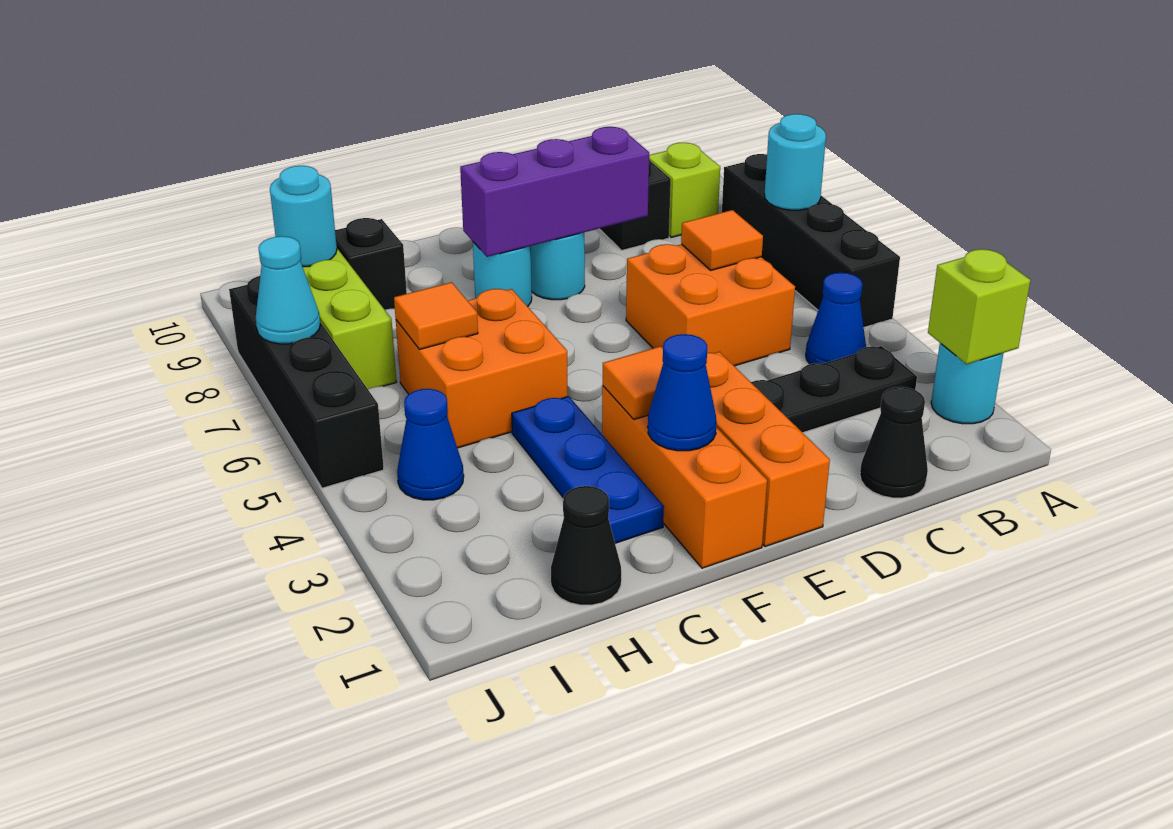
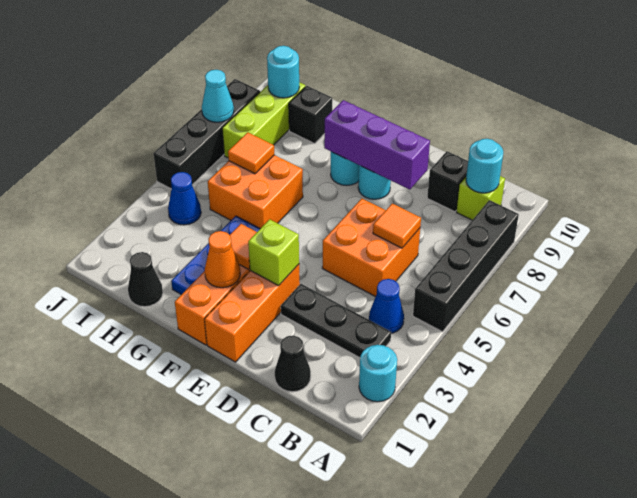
lime brick A2 level 2 -> lime brick E3 level 2
cyan round brick A7 level 2 -> cyan round brick B9 level 2
blue cone F2 level 2 -> orange cone F2 level 2

